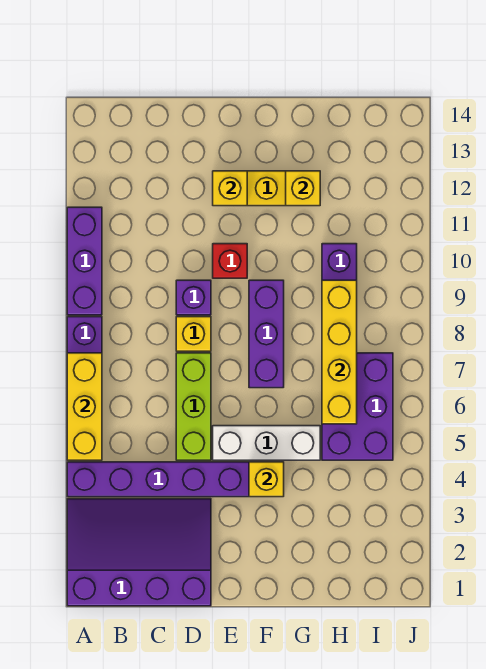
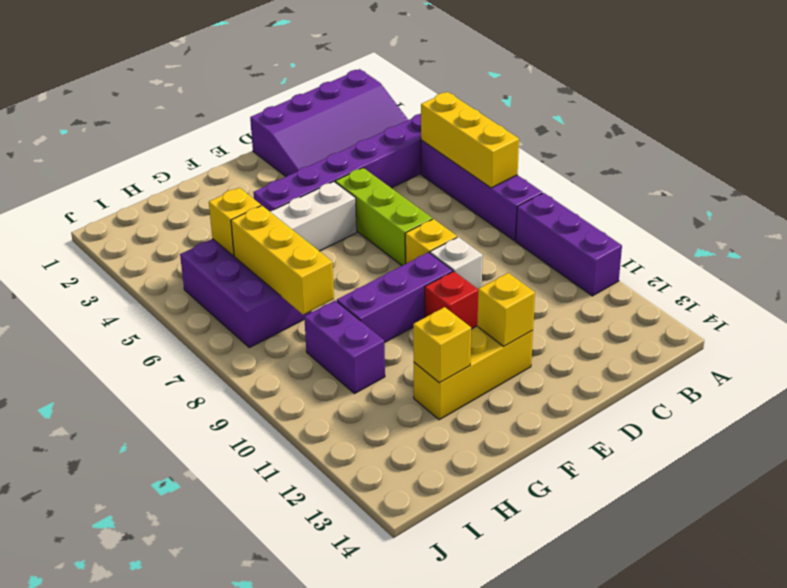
purple brick D9 level 1 -> white brick D9 level 1
yellow brick F4 level 2 -> yellow brick H5 level 2
purple brick F7:F9 level 1 -> purple brick E9:G9 level 1
yellow brick H6:H9 level 2 -> yellow brick H6:H8 level 2

